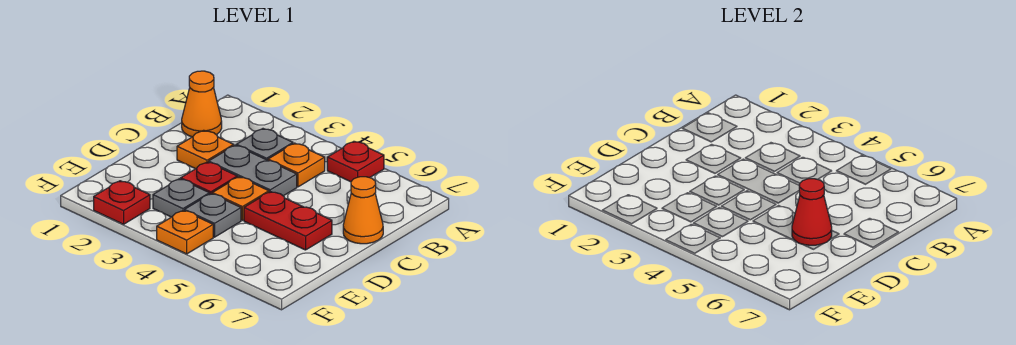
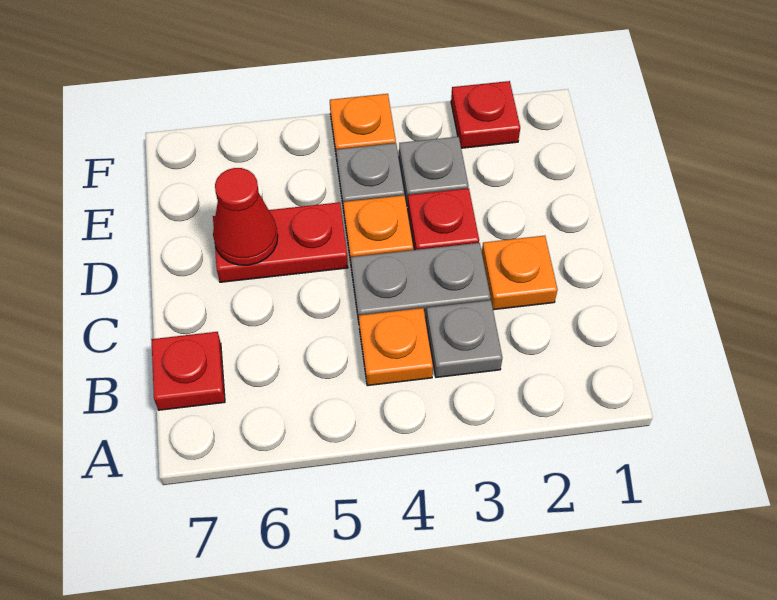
red plate A5 level 1 -> red plate B7 level 1
orange cone B1 level 1 -> none
orange cone C7 level 1 -> none

